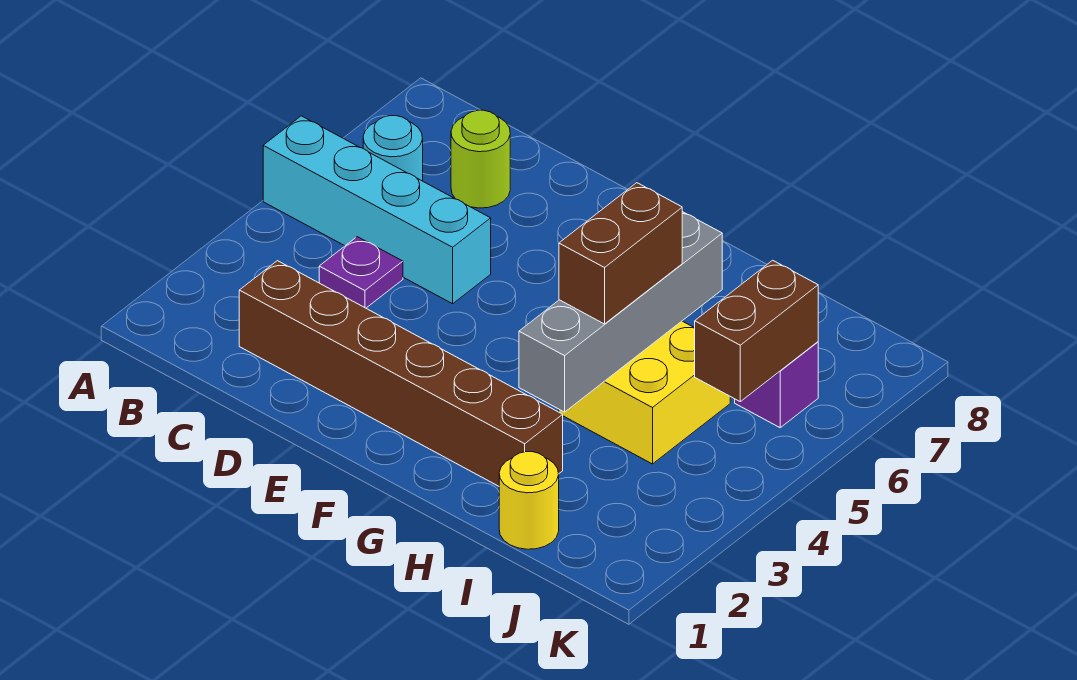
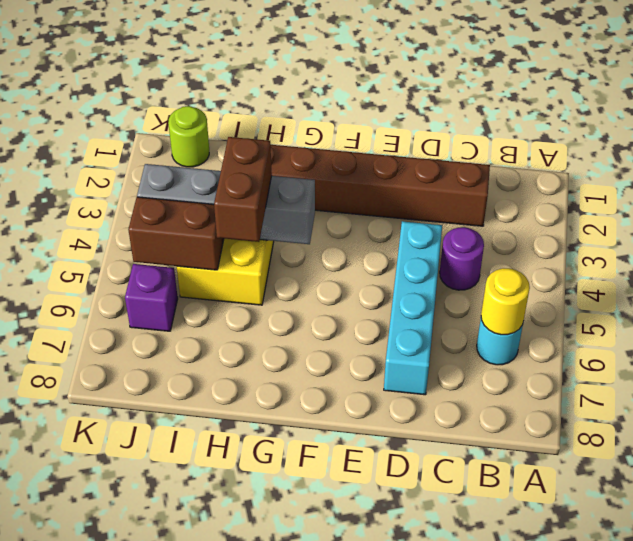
cyan brick A5:D5 level 1 -> cyan brick D4:D7 level 1
purple plate C4 level 1 -> purple round brick C4 level 1
lime round brick C7 level 1 -> lime round brick J1 level 1
grey brick H3:H6 level 2 -> grey brick G4:J4 level 2
yellow round brick I1 level 1 -> yellow round brick B6 level 2
brown brick J5:J6 level 2 -> brown brick I5:J5 level 2

